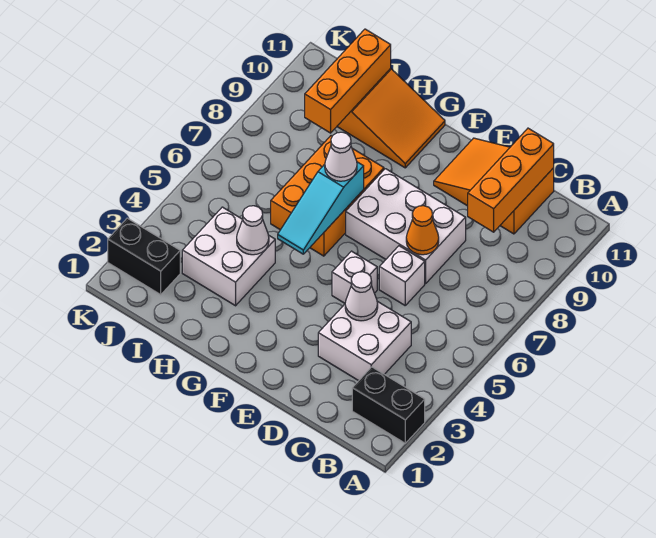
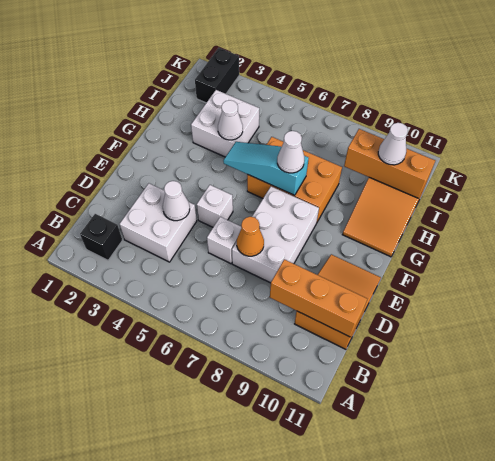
black brick A2:B2 level 1 -> black brick B2 level 1
none -> white cone I10 level 3

